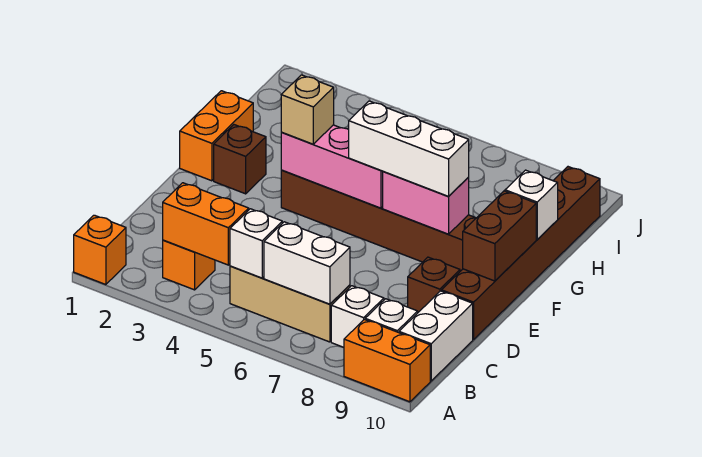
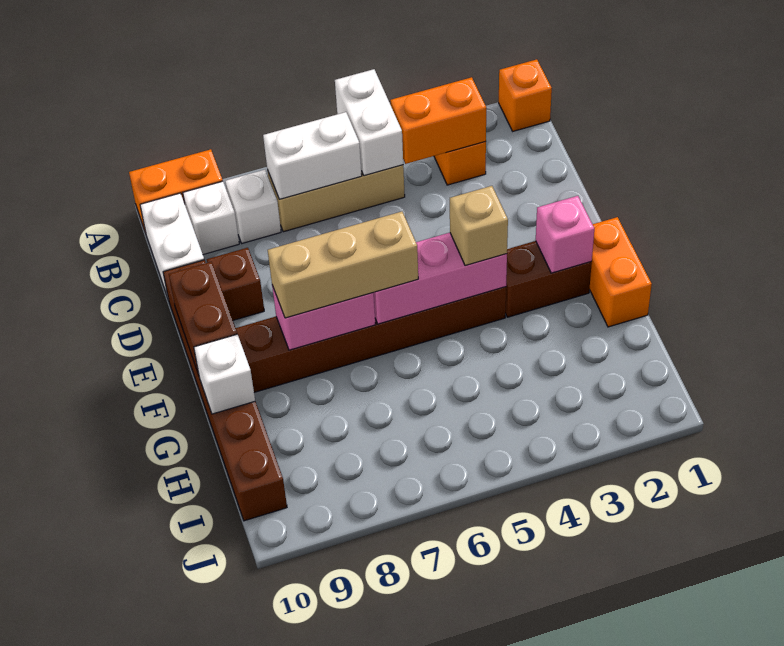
white brick B5 level 2 -> white brick A5:B5 level 2
brown brick F2 level 1 -> brown brick F2:F3 level 1
none -> pink brick F2 level 2
white brick F6:F8 level 3 -> tan brick F6:F8 level 3

